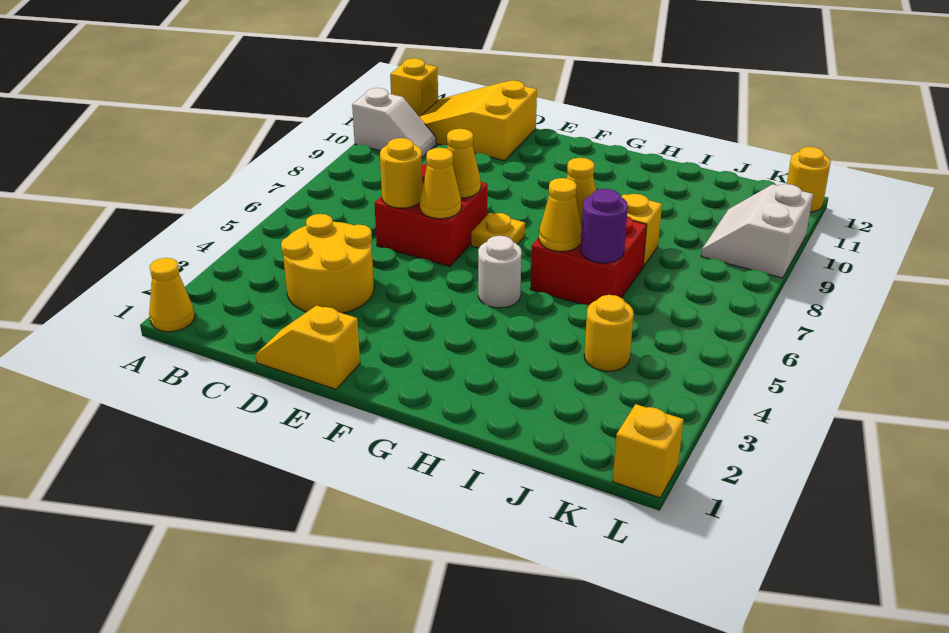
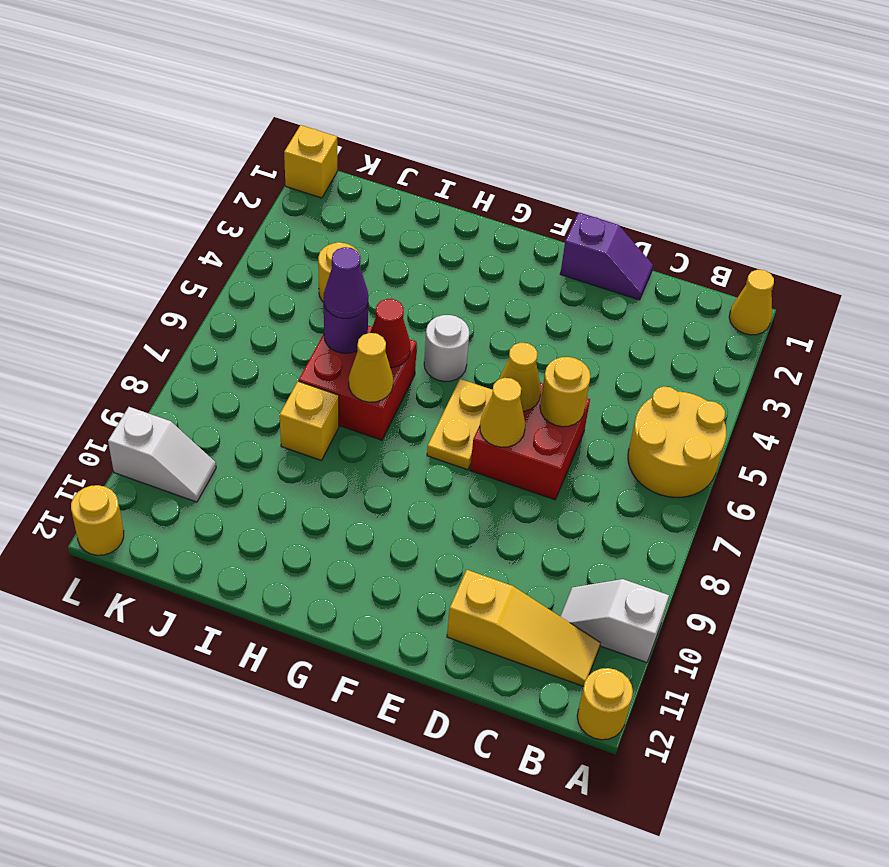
yellow brick A12 level 1 -> yellow round brick A12 level 1
yellow slope B11:D12 level 1 top D -> yellow slope B11:D11 level 1 top D
yellow round brick C3:D4 level 1 -> yellow round brick A5:B6 level 1
yellow slope D1:E1 level 1 top E -> purple slope D1:E1 level 1 top E
yellow plate F7 level 1 -> yellow plate F6:F7 level 1
yellow cone H6 level 2 -> red cone H6 level 2
none -> purple cone I6 level 3
white slope K9:L10 level 1 top L -> white slope K10:L10 level 1 top L

